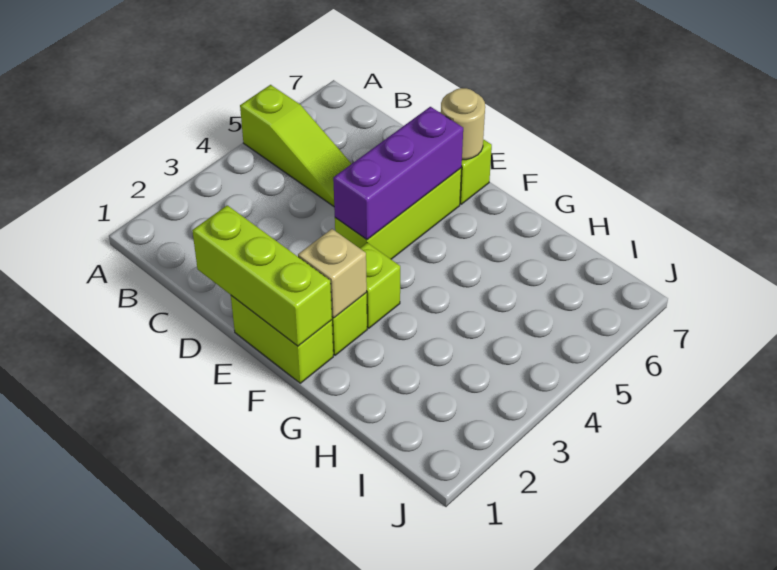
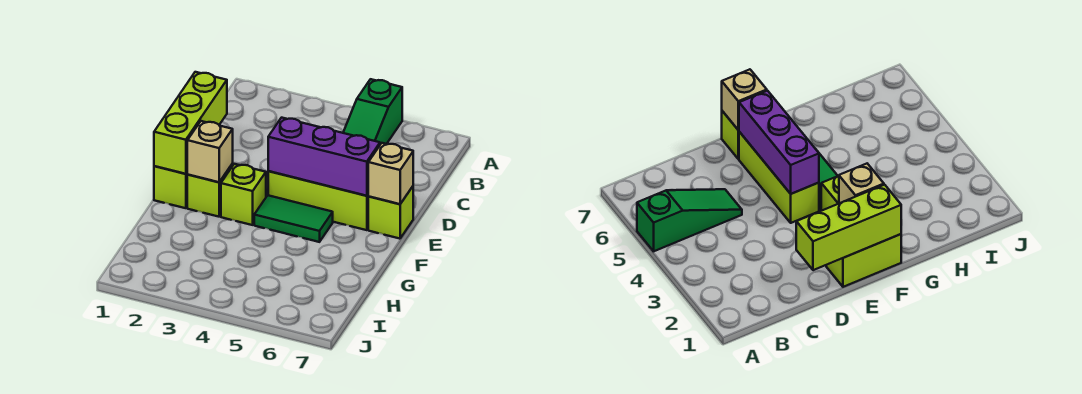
lime slope A5:C5 level 1 top A -> green slope A5:C5 level 1 top A
tan round brick E7 level 2 -> tan brick E7 level 2
none -> green tile F4:F5 level 1

